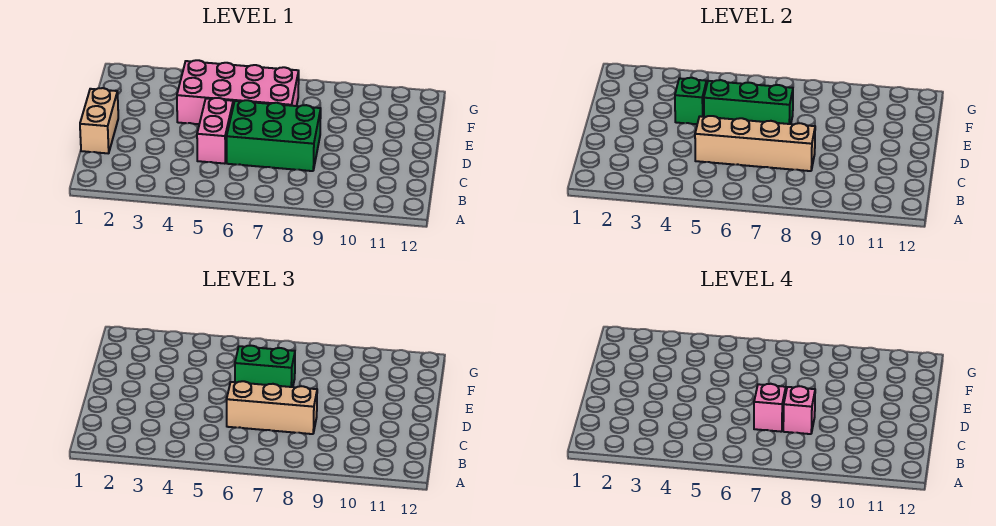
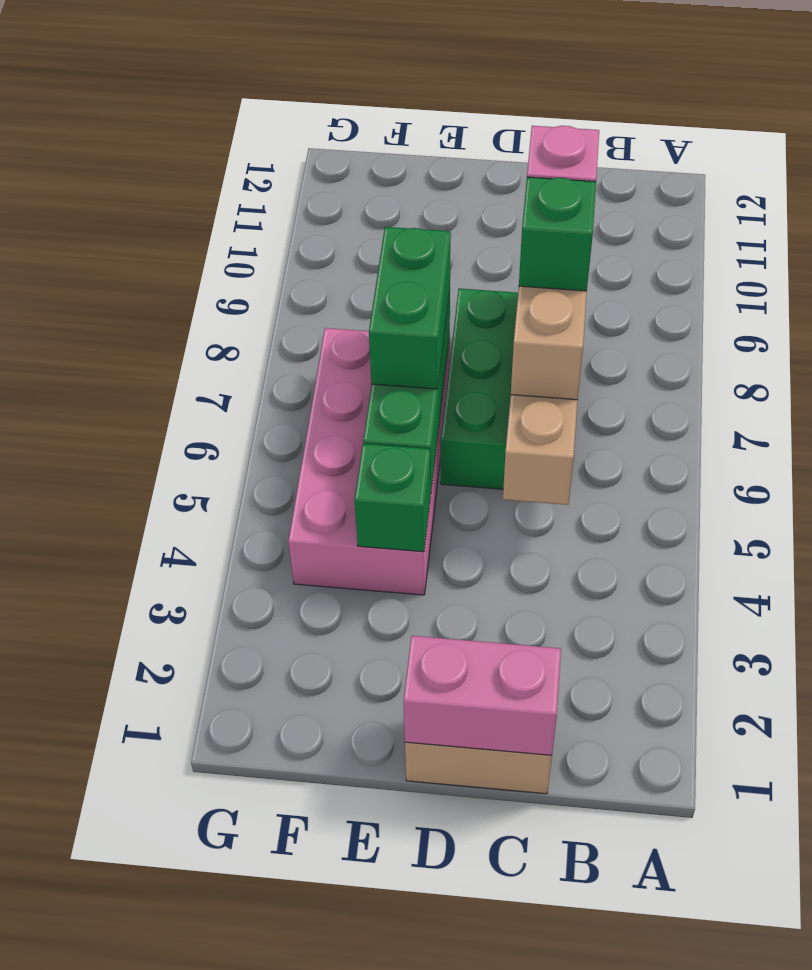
pink brick C5:D5 level 1 -> pink brick C1:D1 level 2
pink brick C7 level 4 -> green brick C7 level 4

